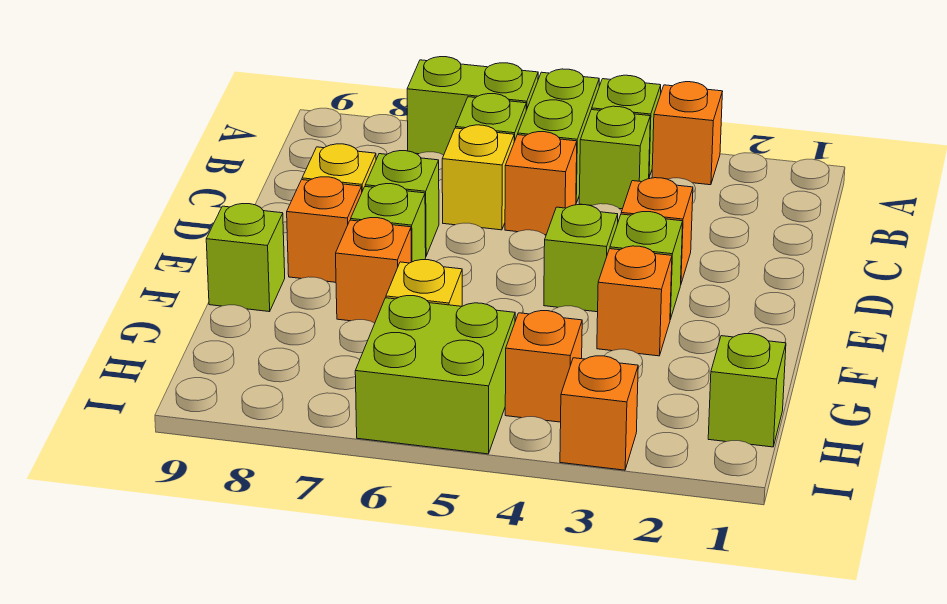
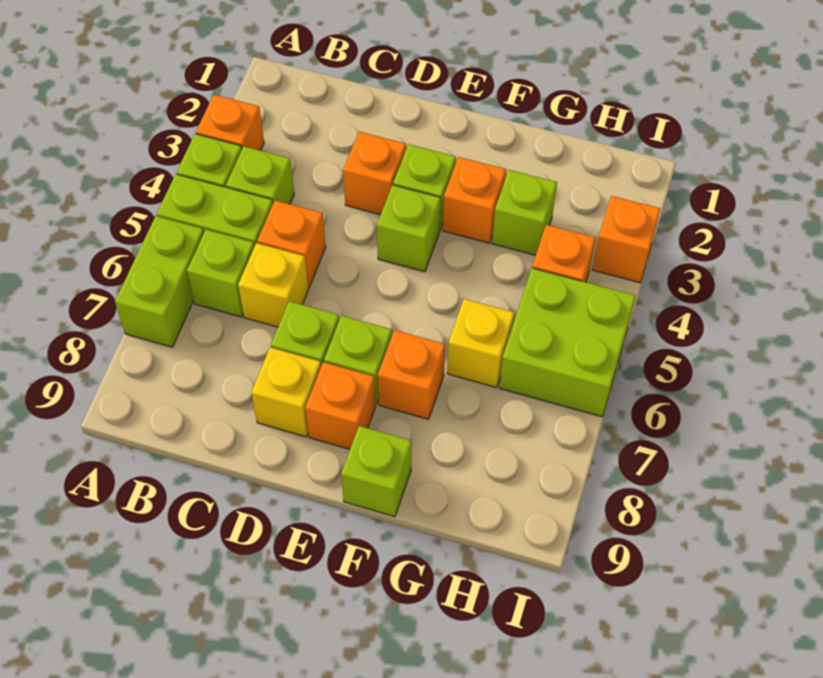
lime brick H1 level 1 -> lime brick G3 level 1

